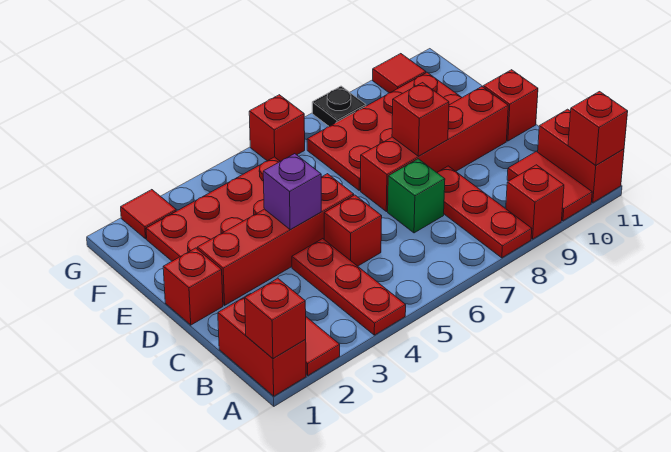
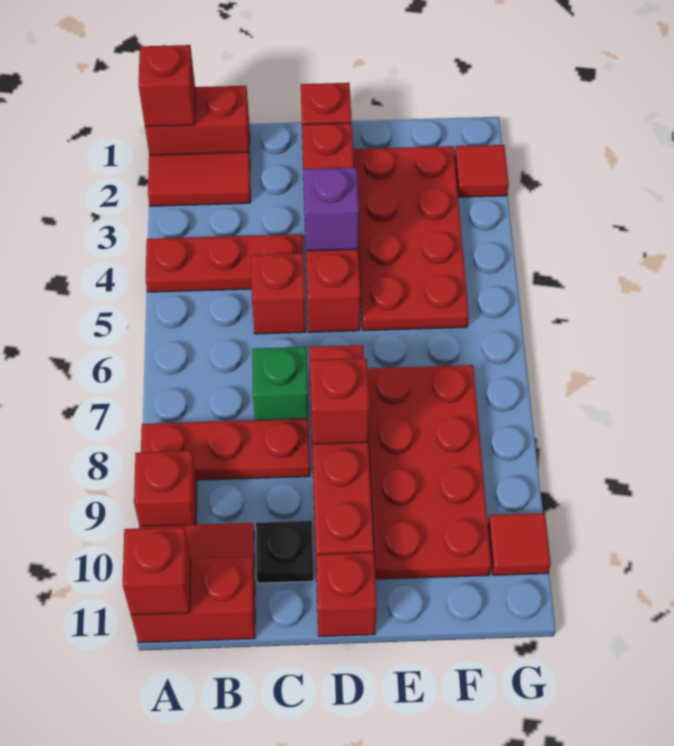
red brick G6 level 1 -> none
black plate G8 level 1 -> black plate C10 level 1

